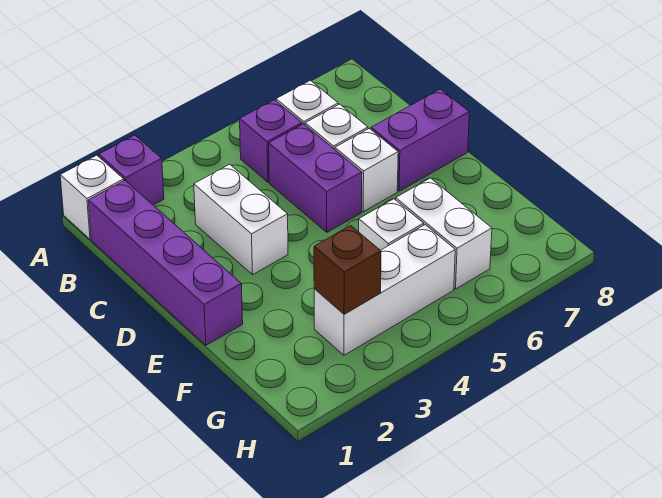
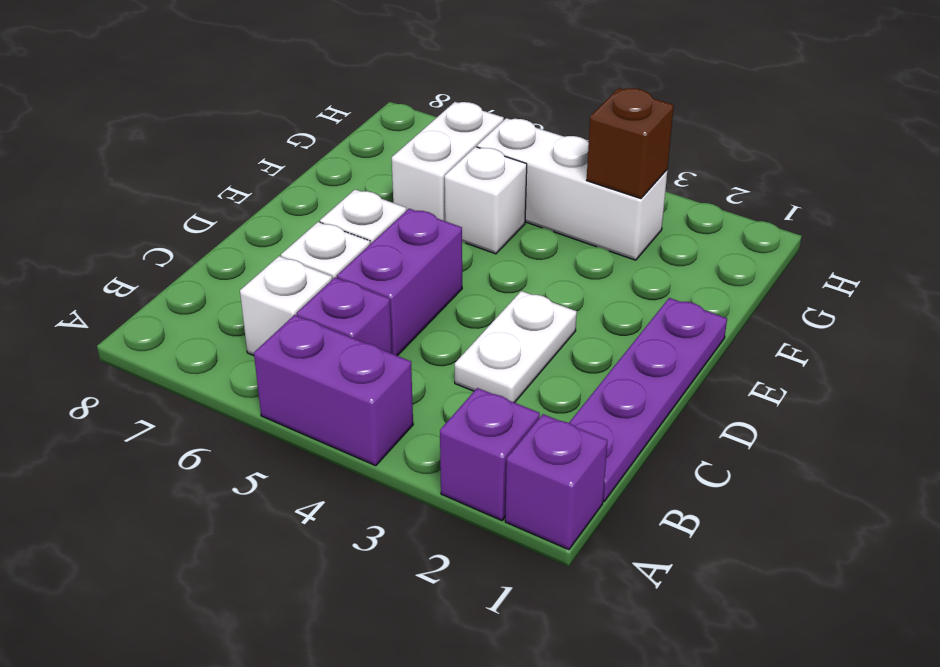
white brick A1 level 1 -> purple brick A1 level 1
purple brick B1:E1 level 1 -> purple plate B1:E1 level 1
white brick C3:D3 level 1 -> white plate C3:D3 level 1
purple brick D7:D8 level 1 -> purple brick A4:A5 level 1

